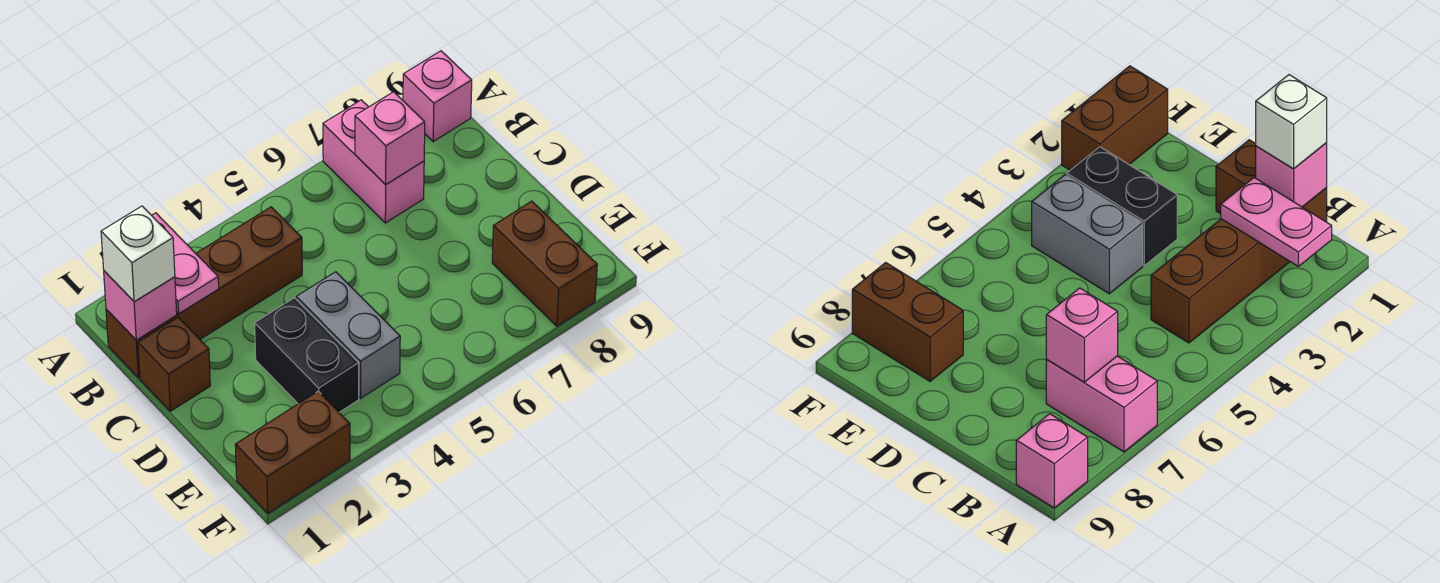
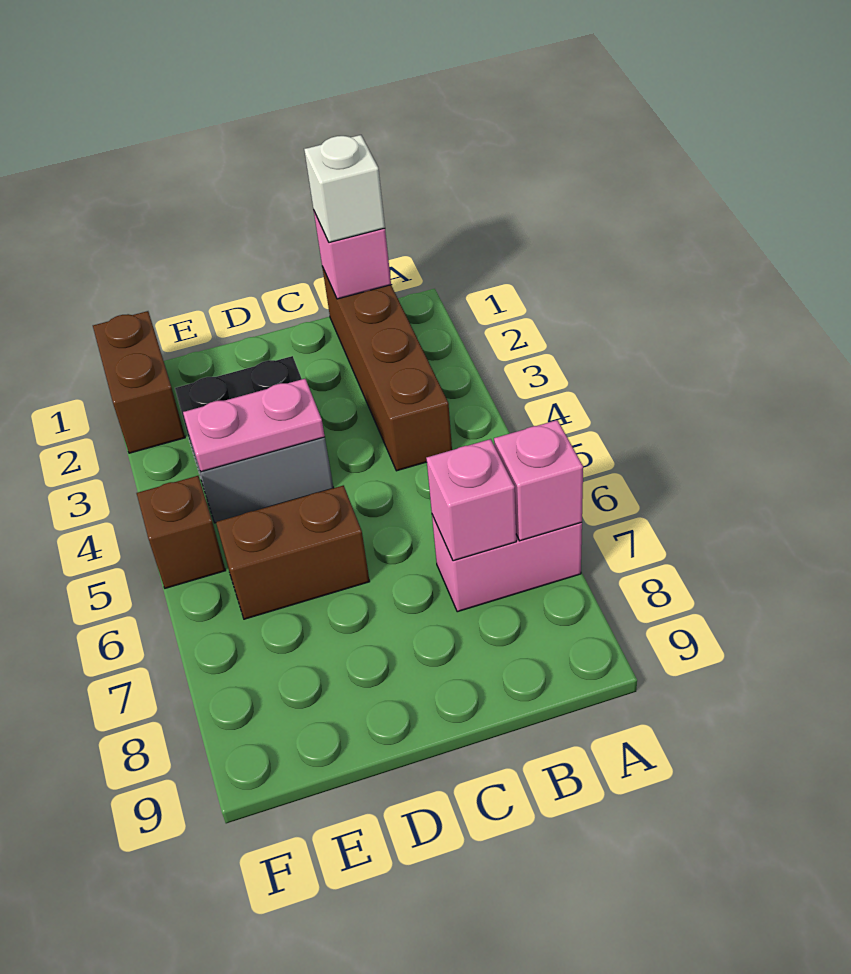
pink plate A2:B2 level 2 -> pink plate D4:E4 level 2
pink brick A9 level 1 -> pink brick A7 level 2
brown brick C1 level 1 -> brown brick F5 level 1
brown brick E8:F8 level 1 -> brown brick D6:E6 level 1

